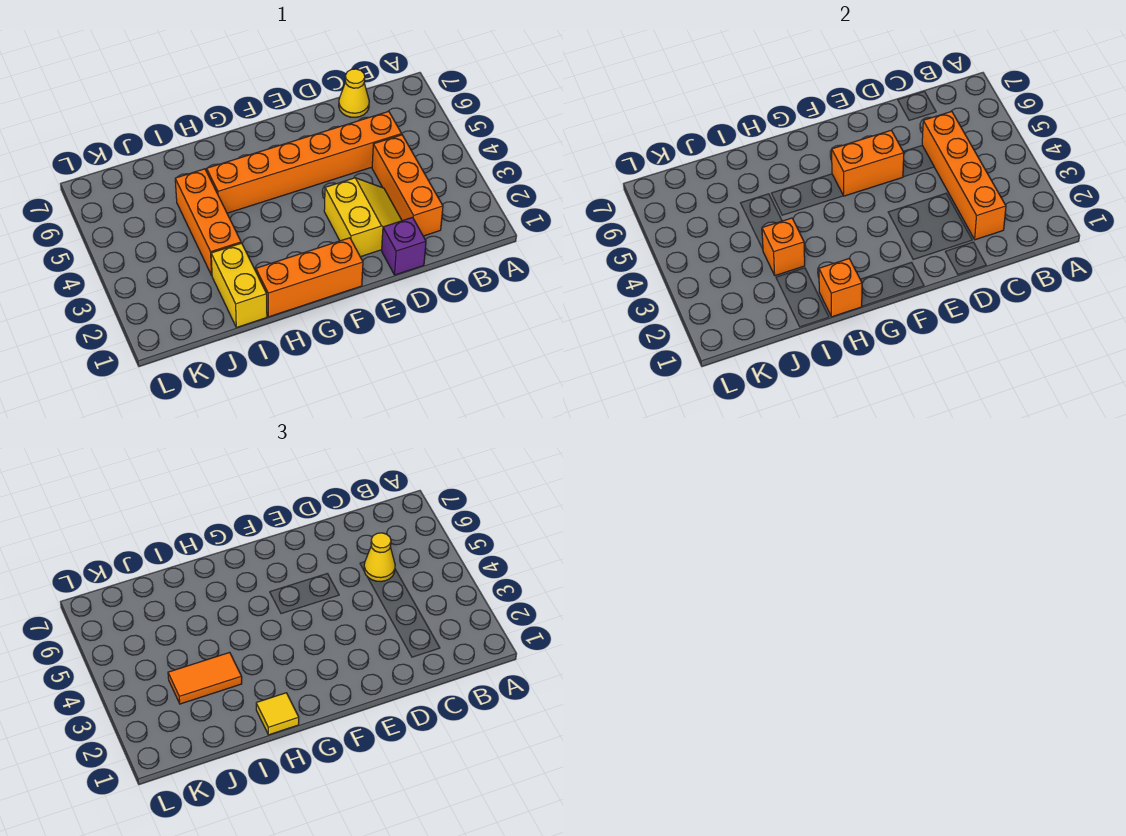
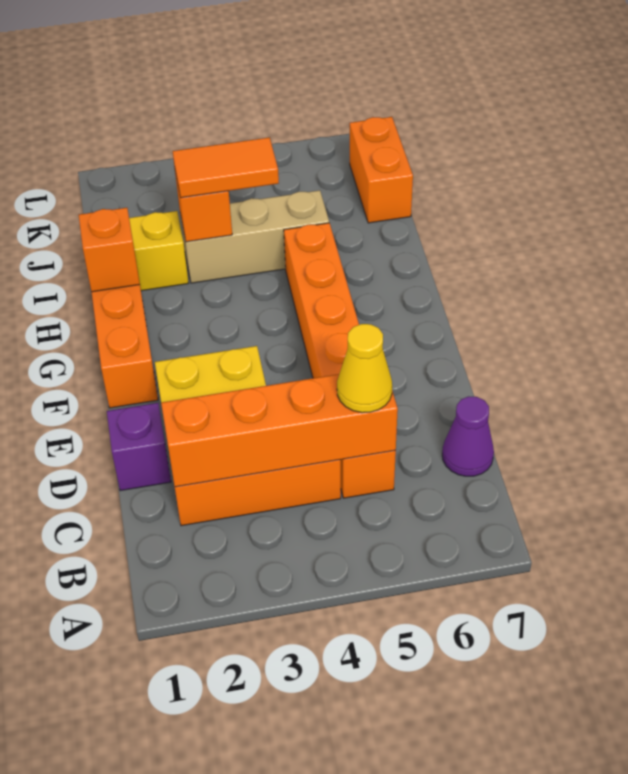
yellow cone C7 level 1 -> purple cone C7 level 1
orange brick E5:F5 level 2 -> orange brick J7:K7 level 1
yellow tile H1 level 3 -> none
orange brick I3:I5 level 1 -> tan brick I3:I5 level 1
orange tile I3:J3 level 3 -> orange tile I3:I4 level 3

